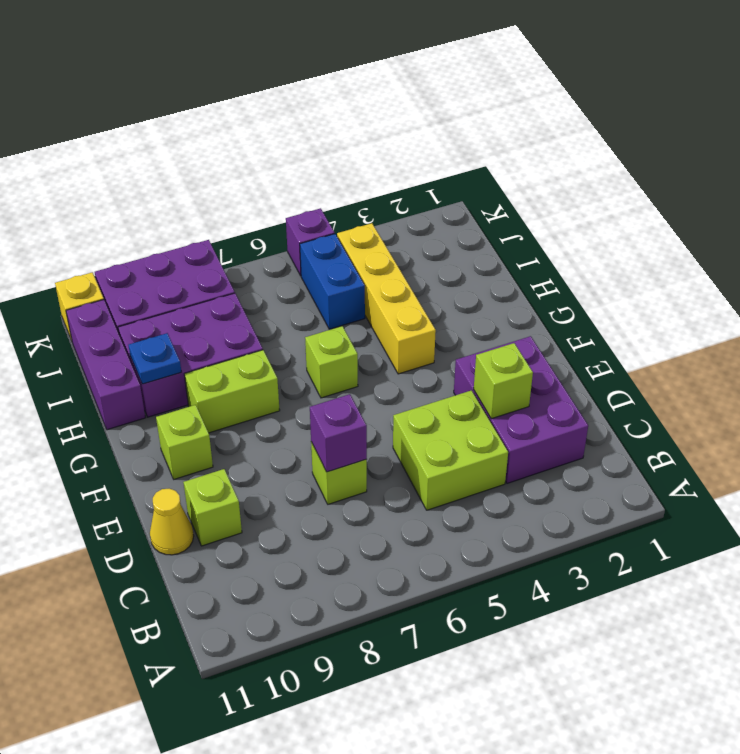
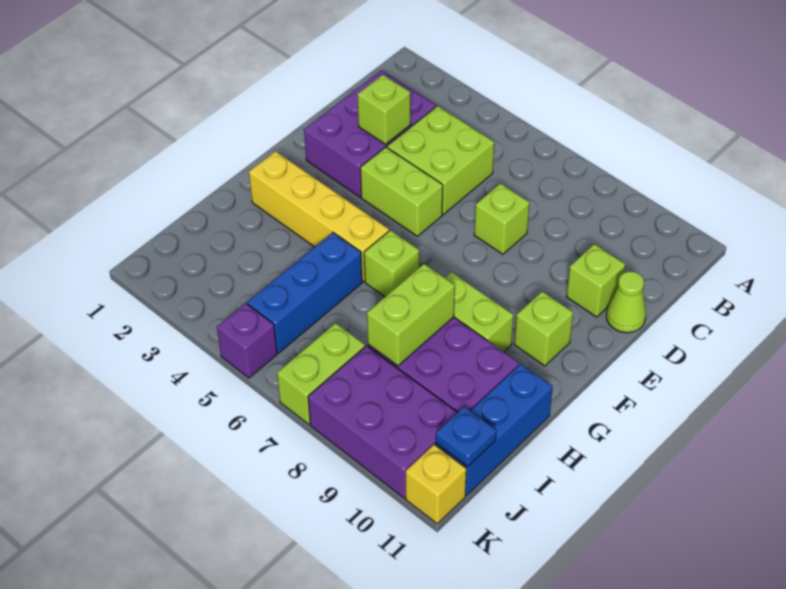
purple brick D7 level 2 -> none
yellow cone D11 level 1 -> lime cone D11 level 1
none -> lime brick E4:E5 level 1
yellow brick G4:J4 level 1 -> yellow brick G2:G5 level 1
none -> lime brick H8:I8 level 2
blue plate H10 level 2 -> blue plate J11 level 2
purple brick H11:J11 level 1 -> blue brick H11:J11 level 1
blue brick I5:J5 level 1 -> blue brick H5:J5 level 1
none -> lime brick J7:K7 level 1

